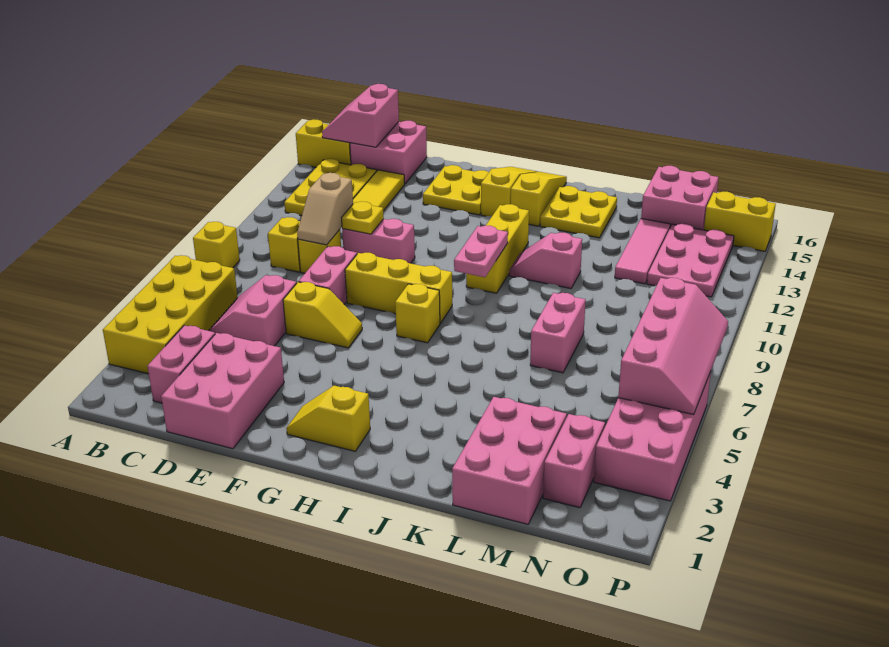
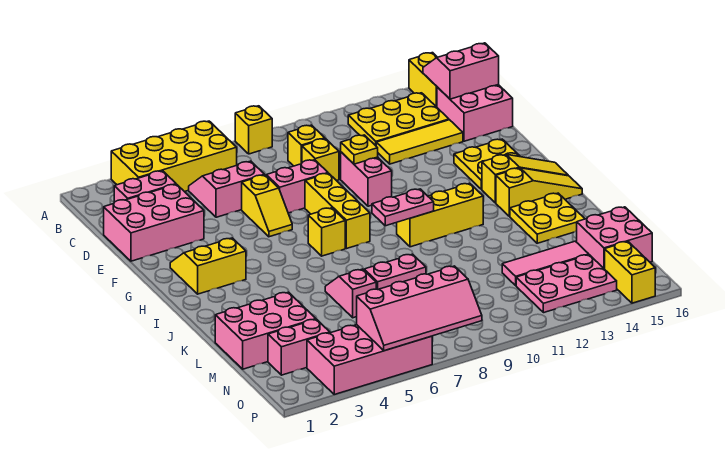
tan slope D9:D10 level 2 top 10 -> none
yellow slope G2:H2 level 1 top H -> yellow slope G2:H3 level 1 top H
pink slope J11:K11 level 1 top K -> pink slope K6:L6 level 1 top L

